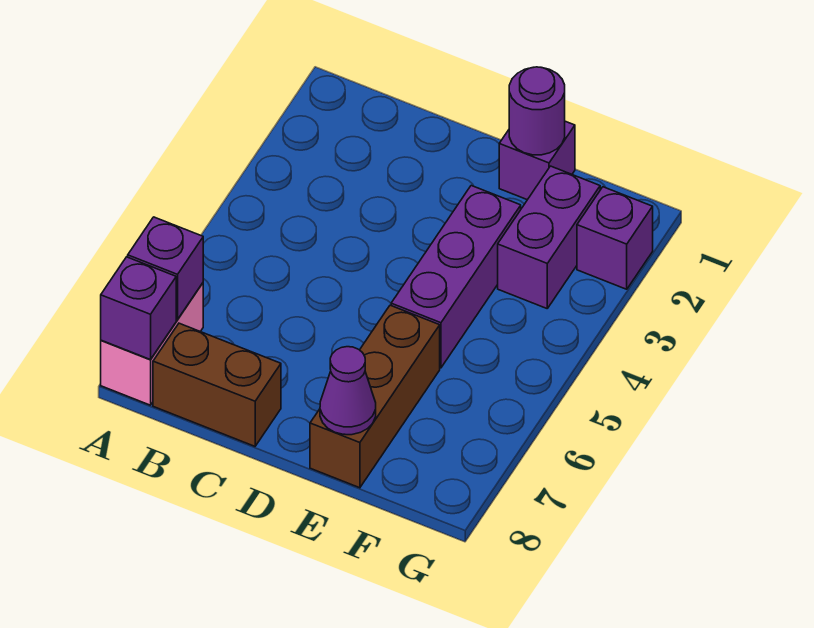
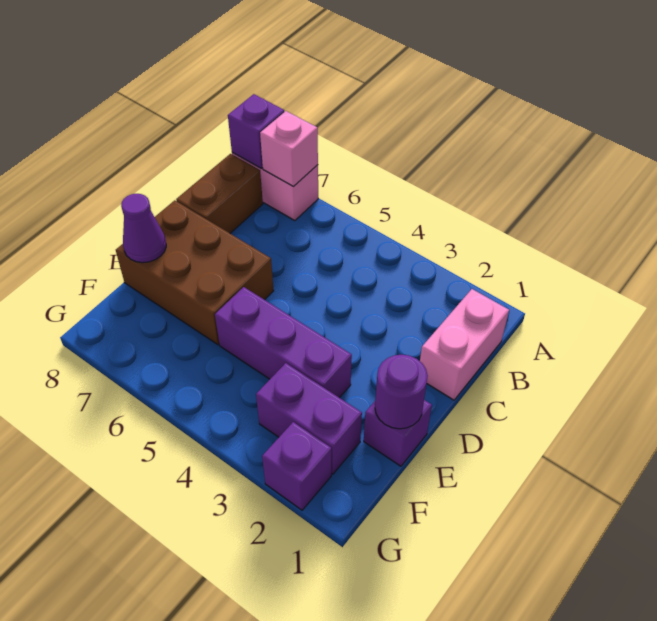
purple brick A7 level 2 -> pink brick A7 level 2
none -> pink brick B1:C1 level 1
brown brick E6:E8 level 1 -> brown brick D6:E8 level 1

